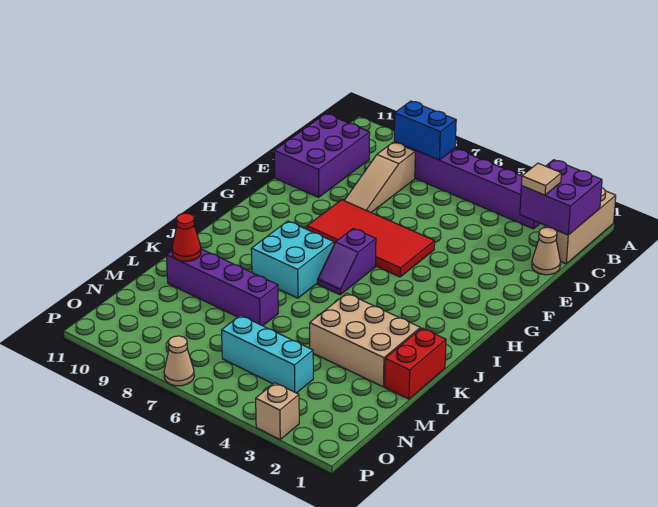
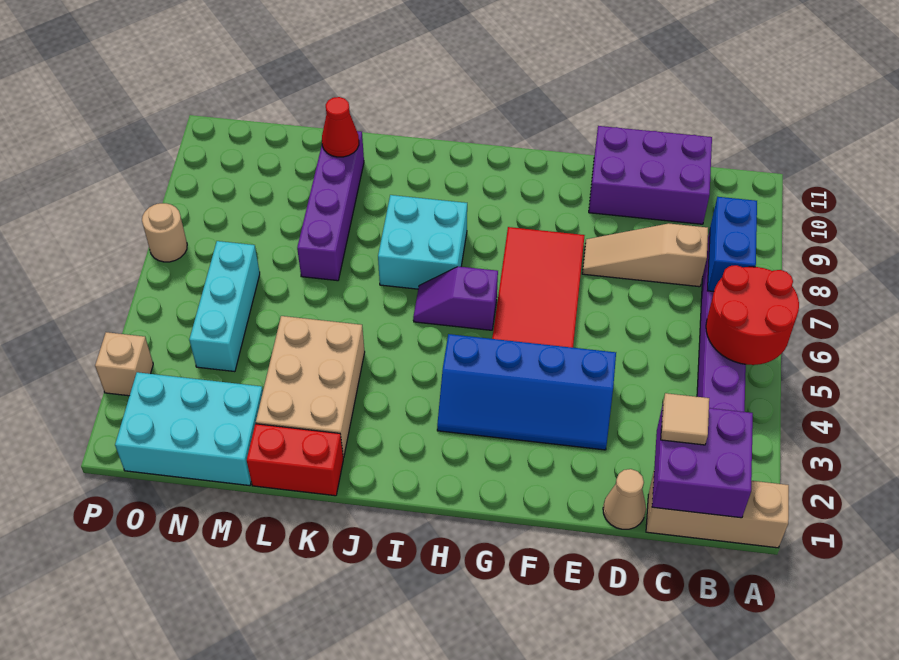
none -> red round brick A5:B6 level 2
none -> blue slope E3:H4 level 1 top 4
none -> cyan brick M1:O2 level 1
tan cone P7 level 1 -> tan round brick P7 level 1

